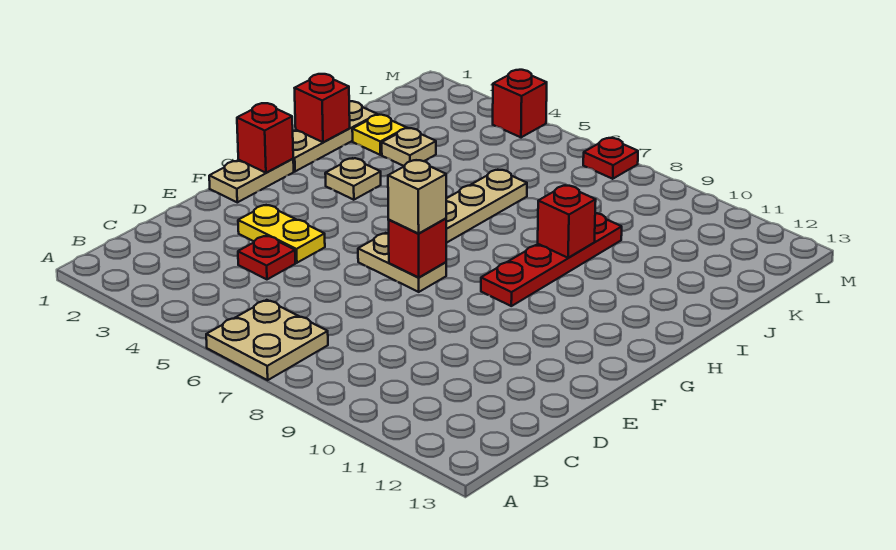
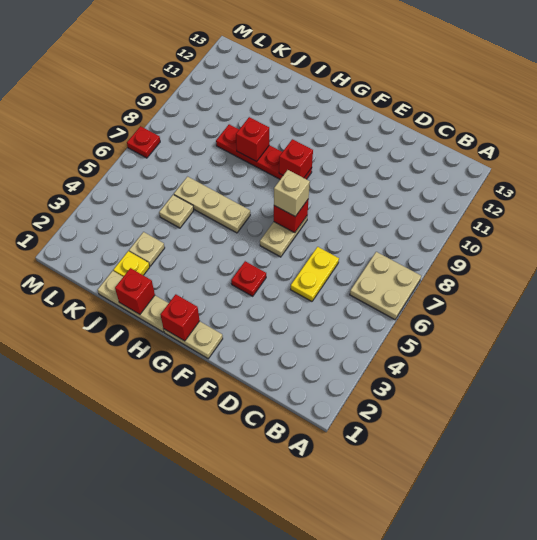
red plate D4 level 1 -> red plate F4 level 1
yellow plate E3:E4 level 1 -> yellow plate D5:D6 level 1
tan plate H3 level 1 -> tan plate J5 level 1
red brick M4 level 1 -> red brick G9 level 2

